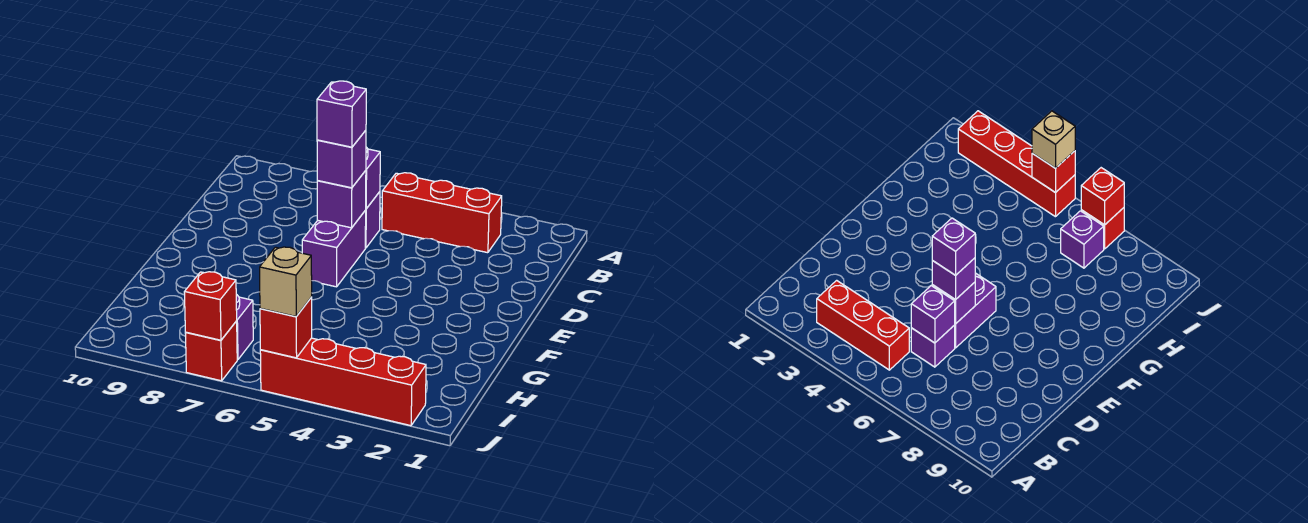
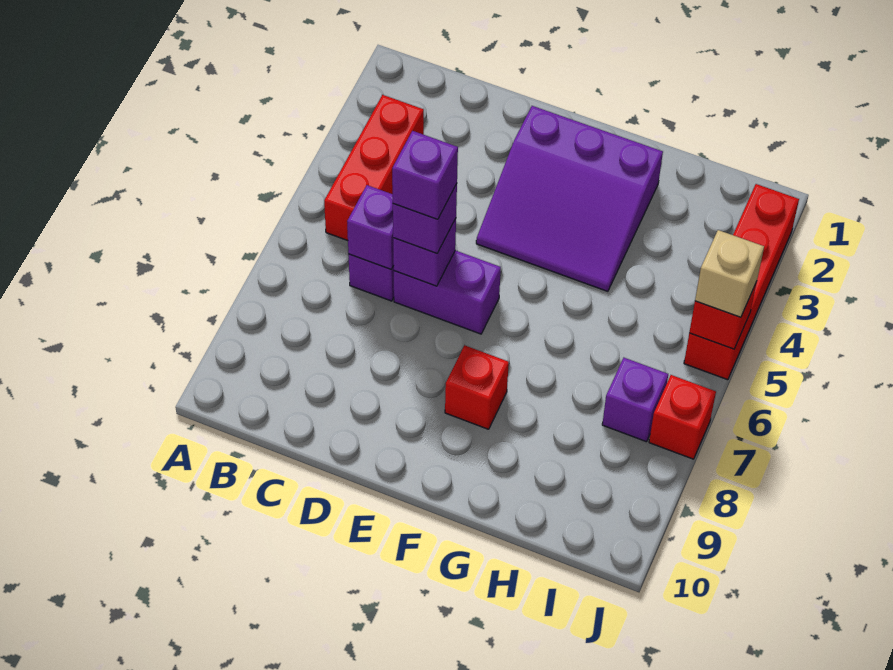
none -> purple slope E2:G4 level 1 top 2
red brick J7 level 2 -> red brick F8 level 1

